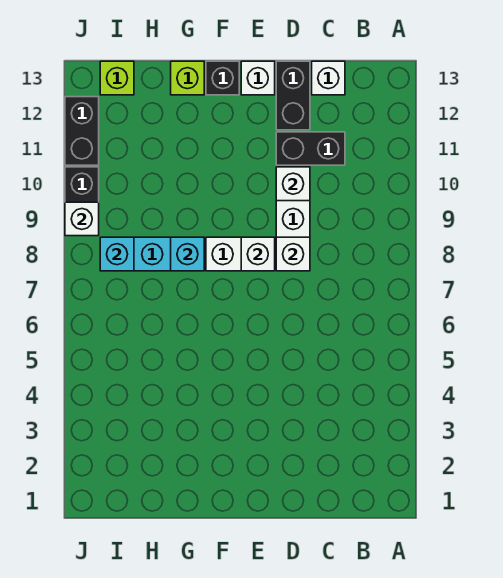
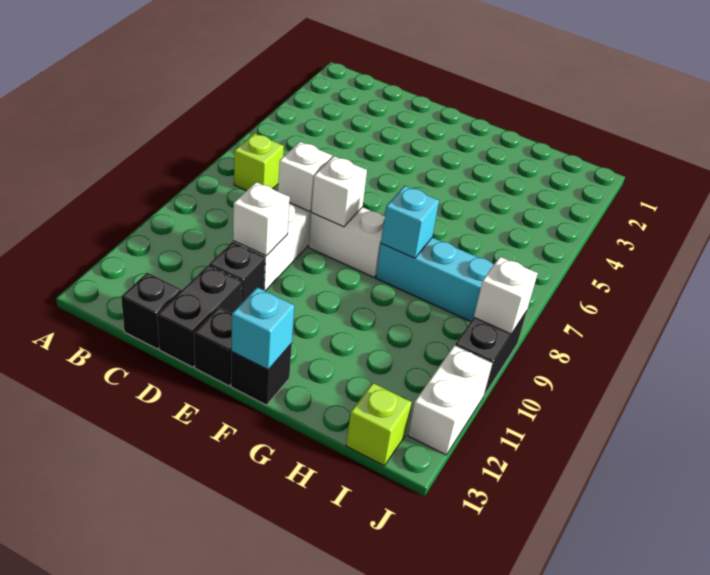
black brick C11:D11 level 1 -> black brick D11 level 1
white brick C13 level 1 -> black brick C13 level 1
white brick E13 level 1 -> black brick E13 level 1
lime brick G13 level 1 -> lime brick B7 level 1
cyan brick I8 level 2 -> cyan brick F13 level 2
black brick J11:J12 level 1 -> white brick J11:J12 level 1

